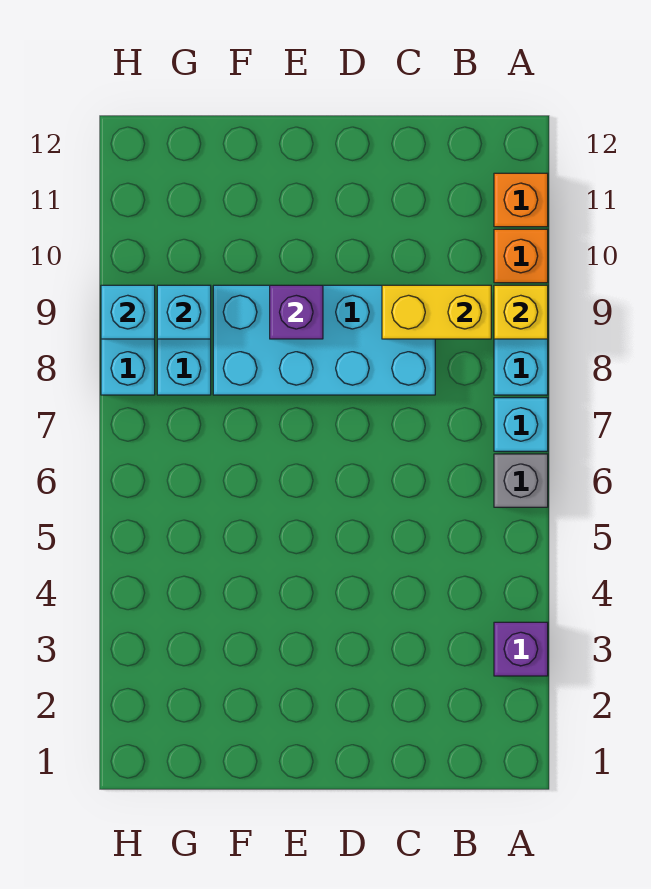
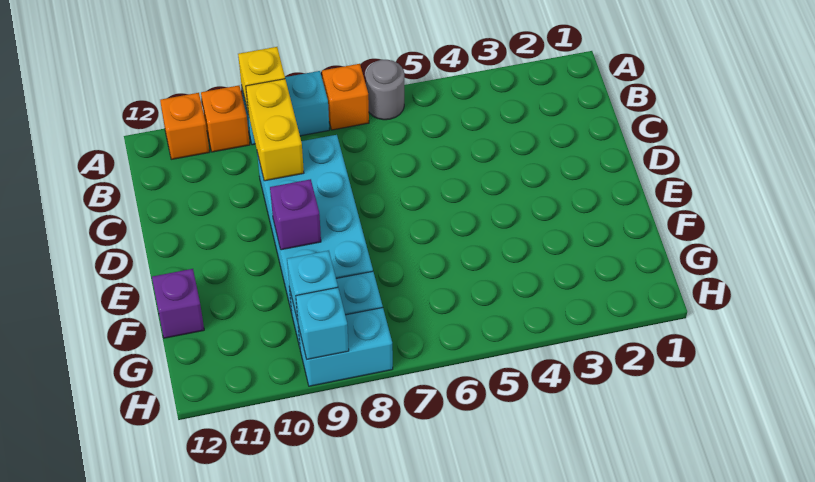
purple brick A3 level 1 -> purple brick F12 level 1
grey brick A6 level 1 -> grey round brick A6 level 1
cyan brick A7 level 1 -> orange brick A7 level 1

